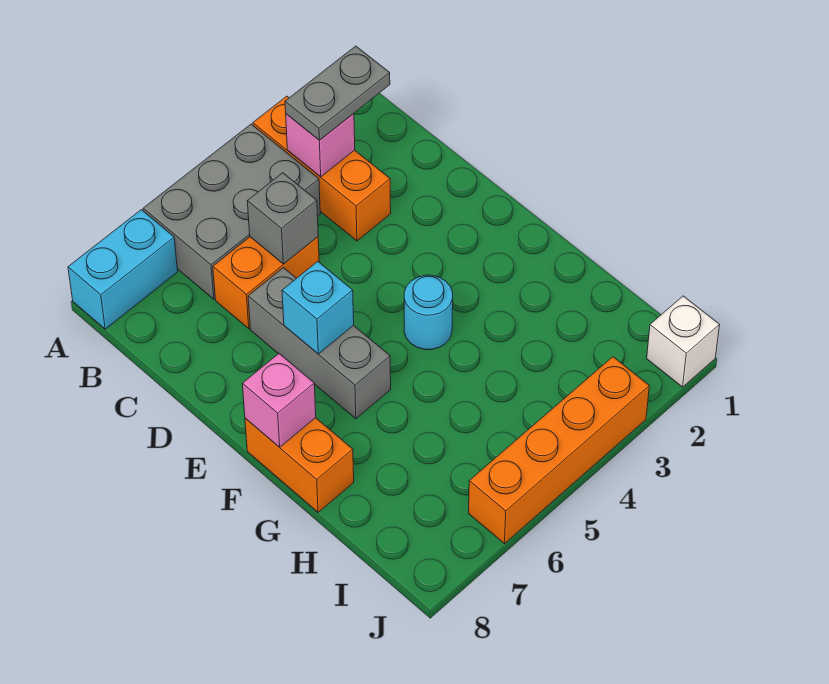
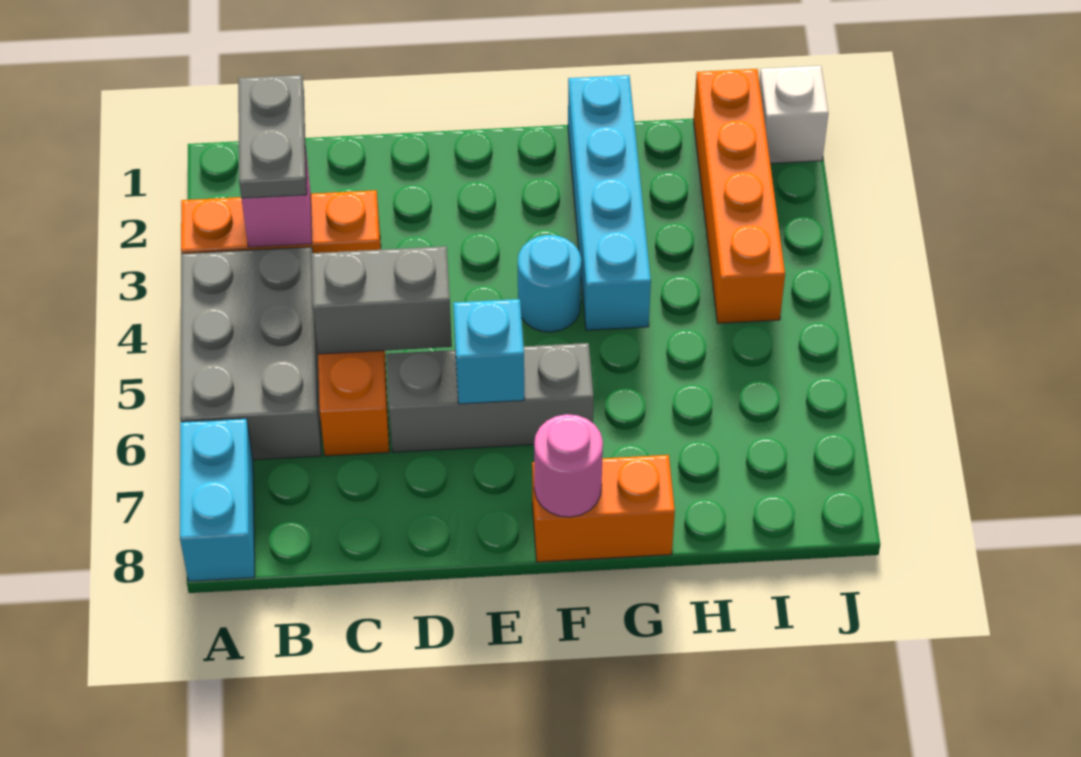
grey brick C5 level 2 -> grey brick C5:D5 level 2
pink brick F8 level 2 -> pink round brick F8 level 2
none -> cyan brick G1:G4 level 1
orange brick J3:J6 level 1 -> orange brick I1:I4 level 1

